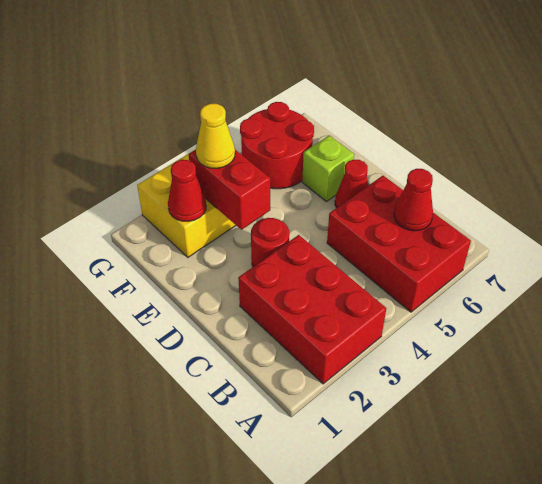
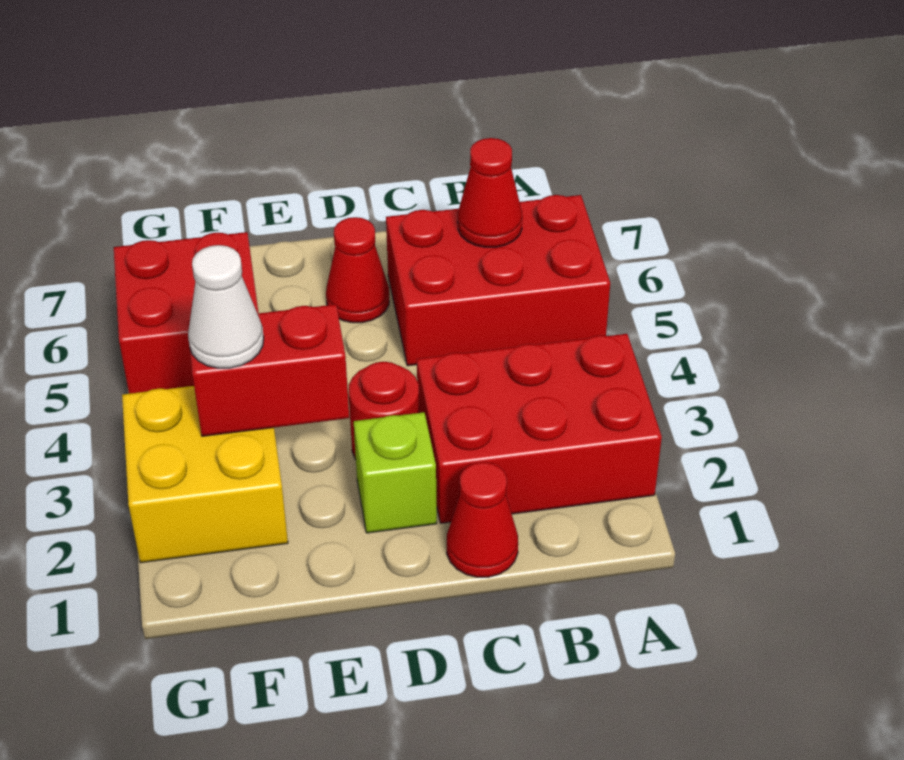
lime brick E6 level 1 -> lime brick D2 level 1
red cone F2 level 2 -> red cone C1 level 1
yellow cone F3 level 3 -> white cone F3 level 3
red round brick F5:G6 level 1 -> red brick F5:G6 level 1

